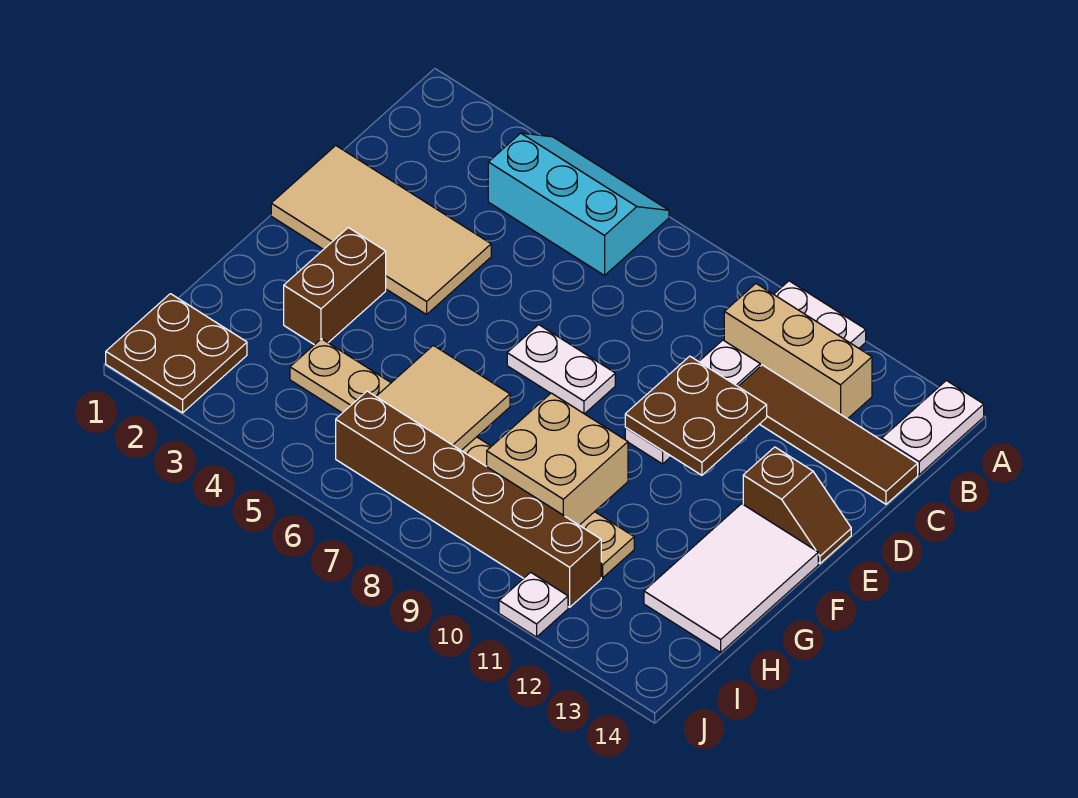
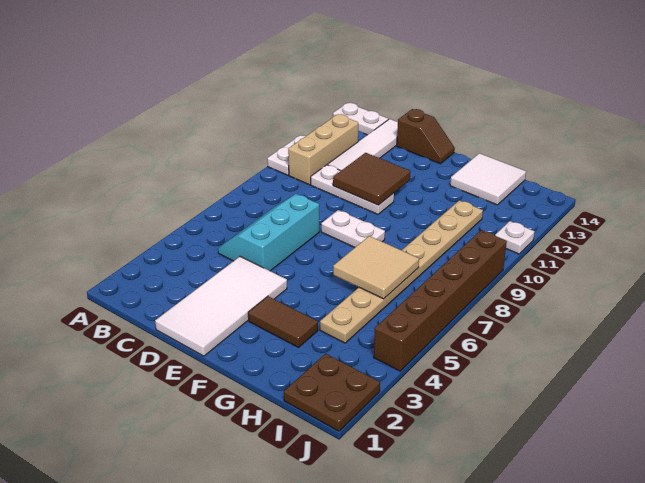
cyan slope A4:B6 level 1 top B -> cyan slope C5:D7 level 1 top D
brown tile C11:C14 level 1 -> white tile C11:C14 level 1
tan tile D1:E4 level 1 -> white tile D1:E4 level 1
brown plate D10:E11 level 2 -> brown tile D10:E11 level 2
white plate E7:E8 level 1 -> white plate E8:F8 level 1
brown slope E13:E14 level 1 top 13 -> brown slope D14:E14 level 1 top D
brown brick F3:G3 level 1 -> brown tile F3:G3 level 1
white tile F13:H14 level 1 -> white tile G13:H14 level 1
tan brick G9:H10 level 2 -> none
brown brick I6:I11 level 1 -> brown brick J4:J9 level 1

